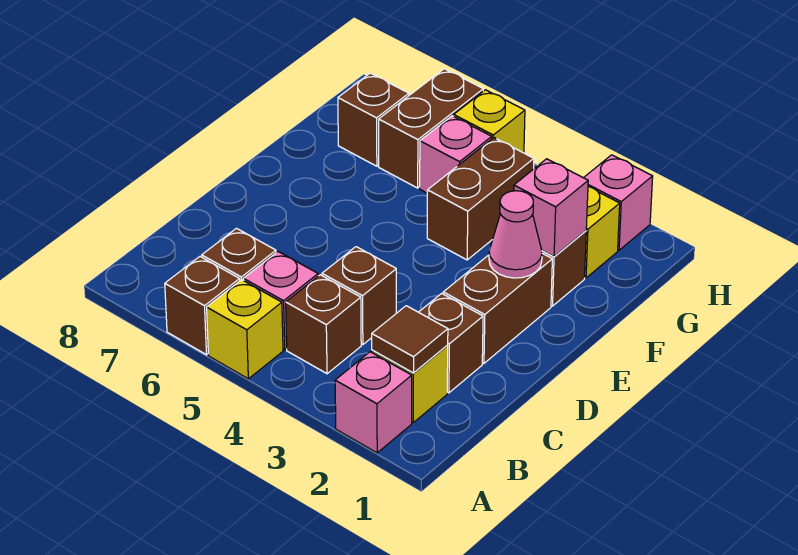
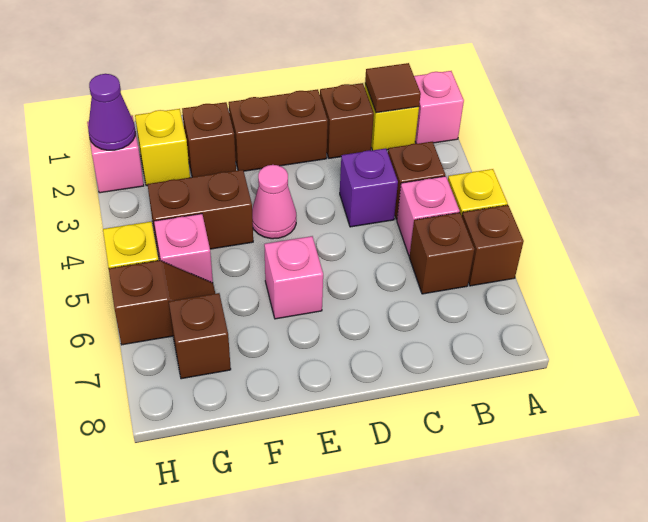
brown brick C4 level 1 -> purple brick C4 level 1
pink cone E2 level 2 -> pink cone E4 level 1
pink brick F2 level 2 -> pink brick E6 level 1
brown brick G6:H6 level 1 -> brown slope G6:H6 level 1 top H
none -> purple cone H2 level 2

